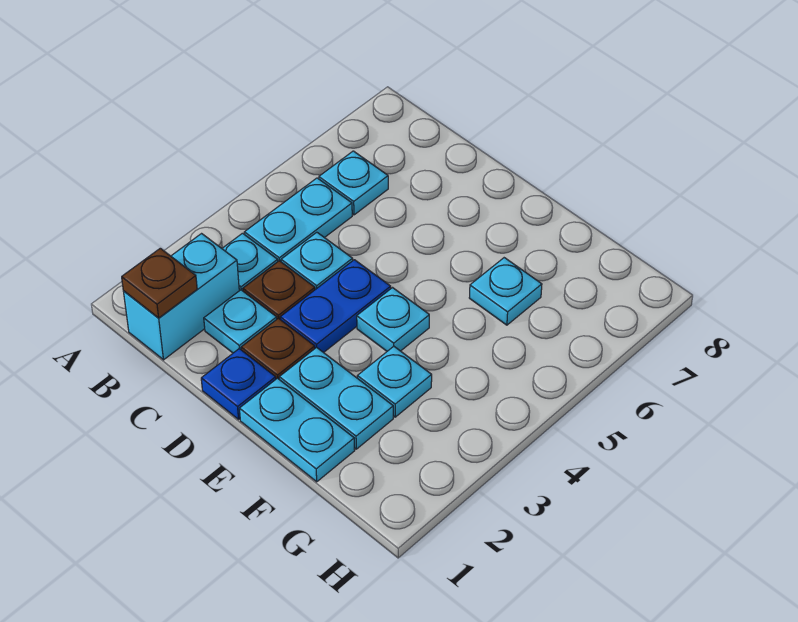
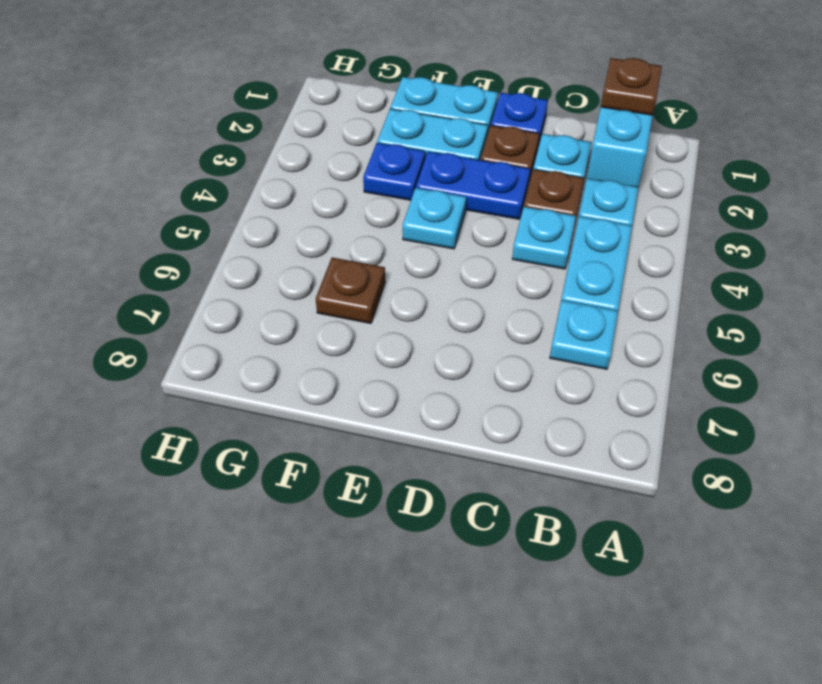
blue plate D3:D4 level 1 -> blue plate D3:E3 level 1
cyan plate F3 level 1 -> blue plate F3 level 1
cyan plate F6 level 1 -> brown plate F6 level 1

